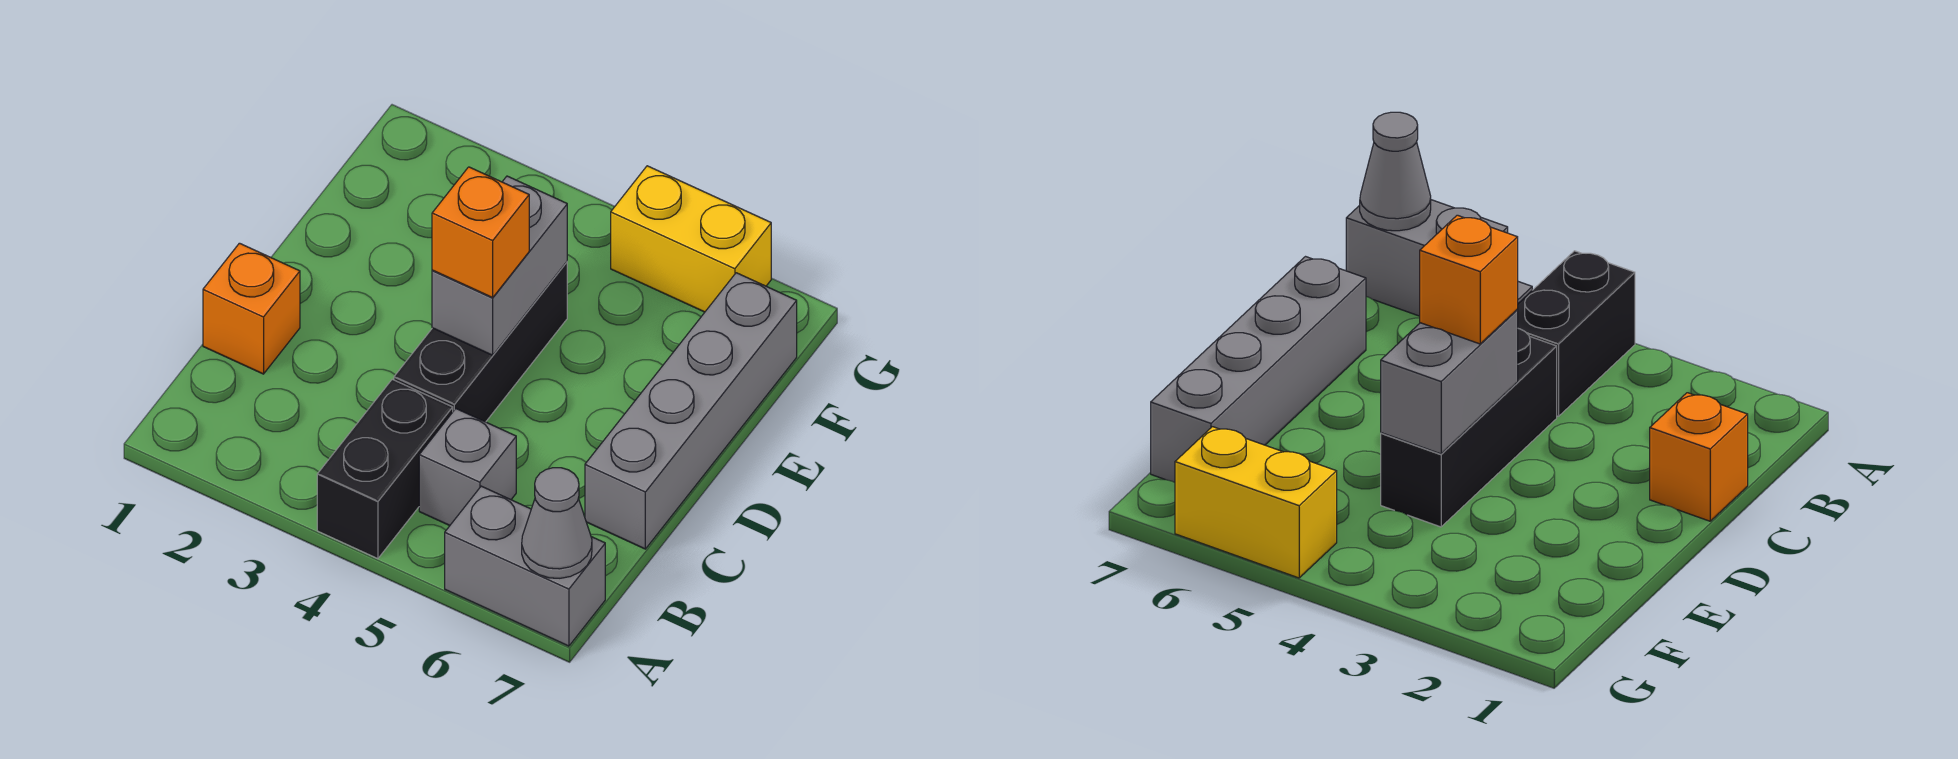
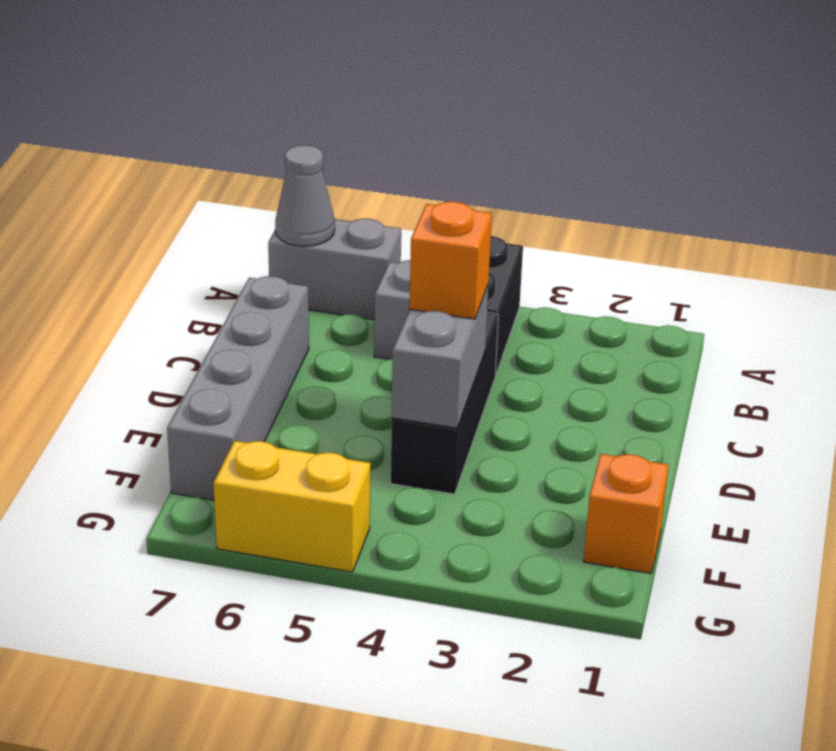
orange brick C1 level 1 -> orange brick F1 level 1

